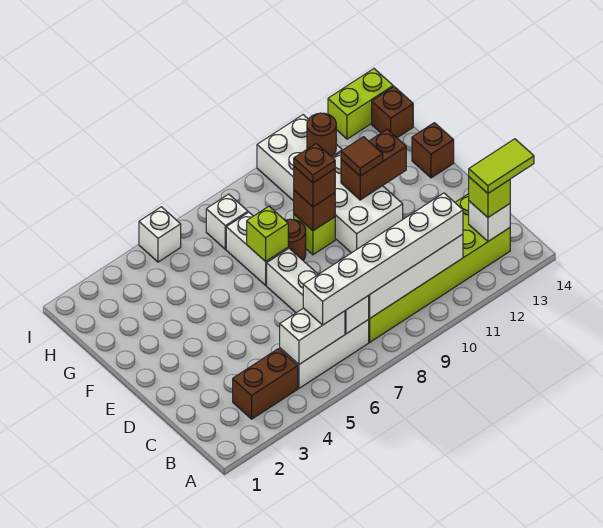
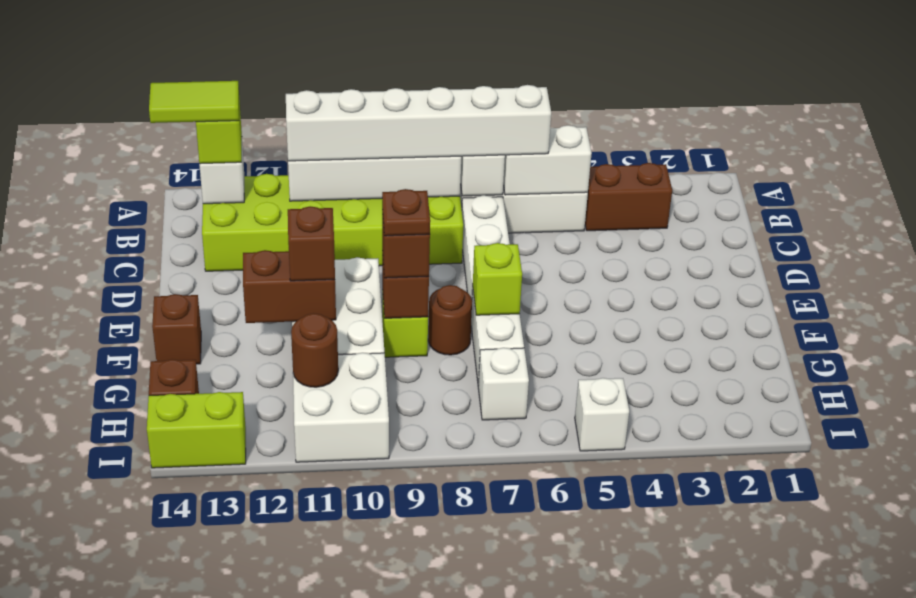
brown tile F11 level 3 -> brown brick F11 level 3

